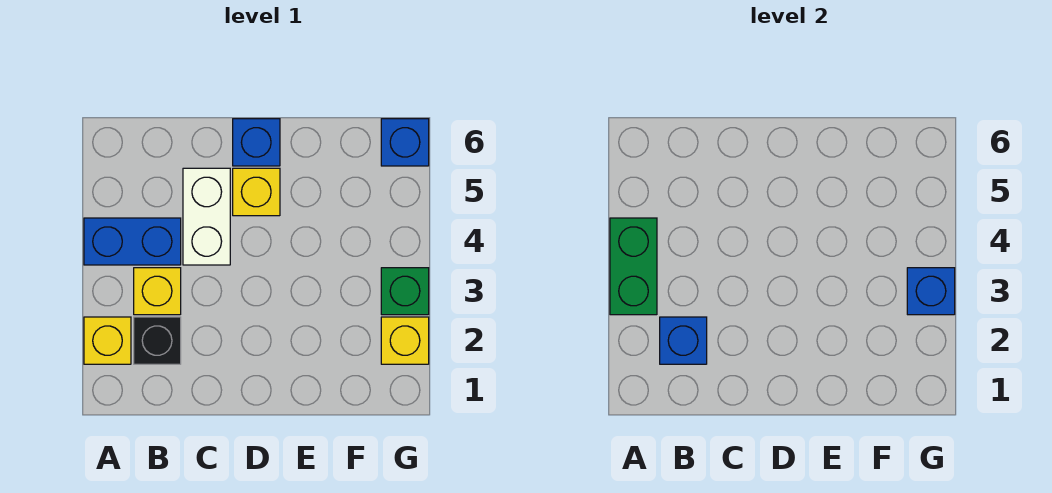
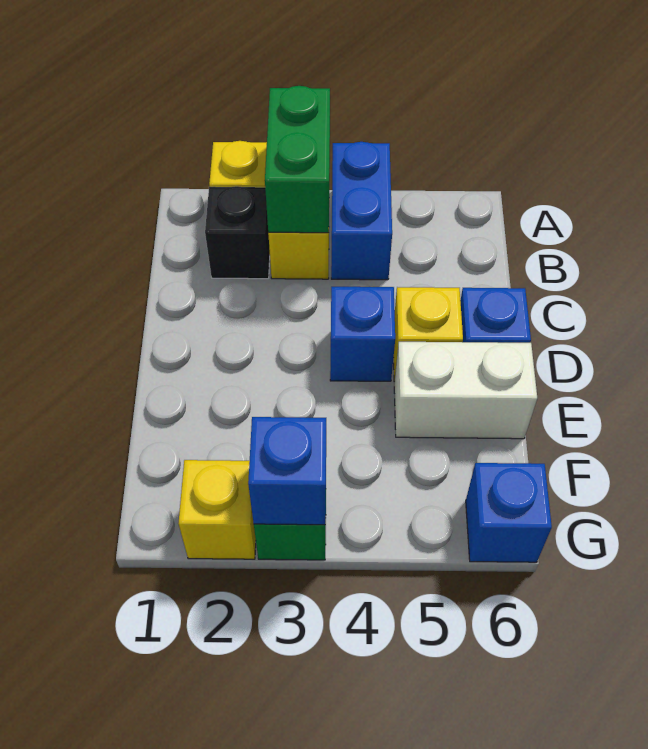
green brick A3:A4 level 2 -> green brick A3:B3 level 2
blue brick B2 level 2 -> blue brick D4 level 1
white brick C4:C5 level 1 -> white brick E5:E6 level 1

